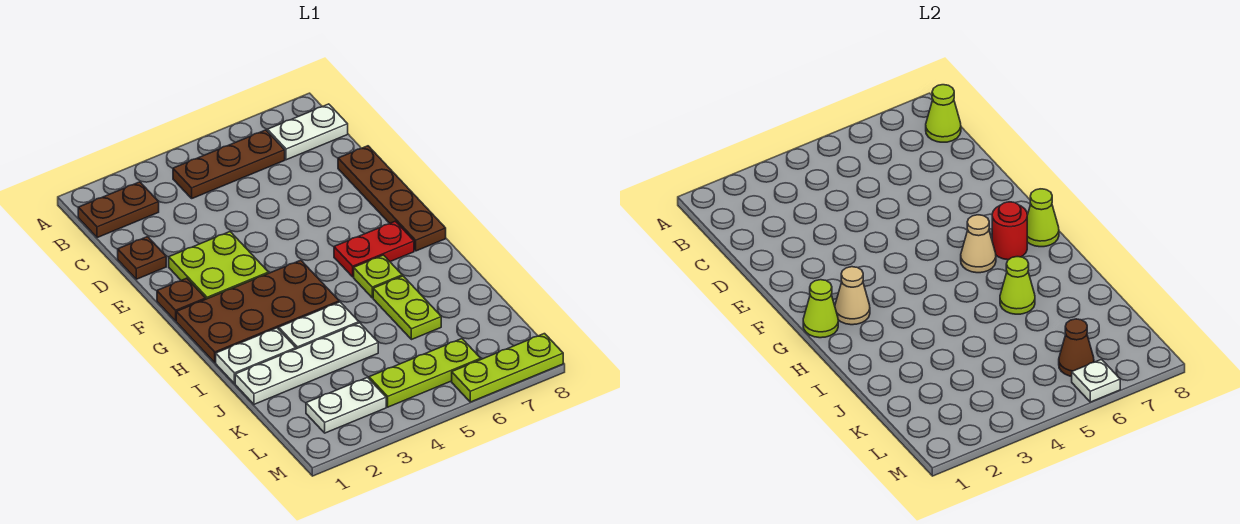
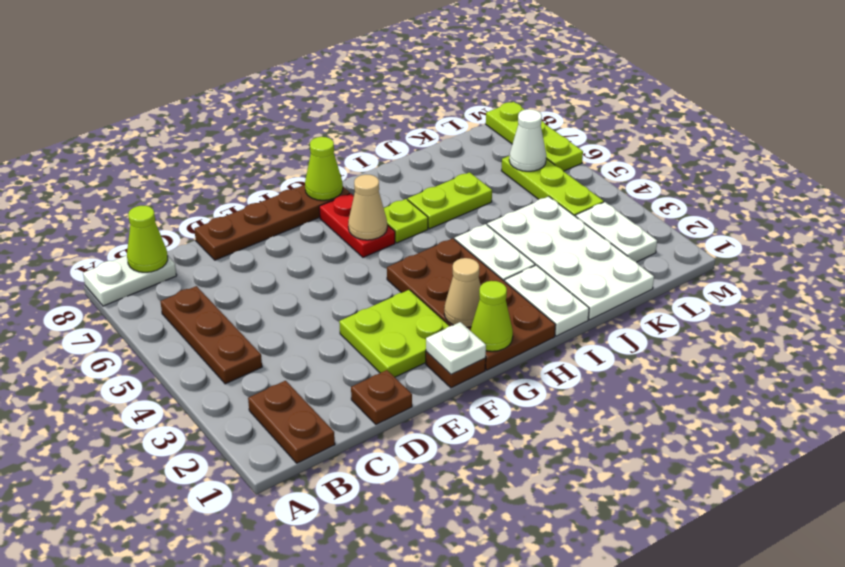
white plate B7:B8 level 1 -> white plate A8:B8 level 1
red round brick G7 level 2 -> none
lime cone I6 level 2 -> none
white plate J1:J4 level 1 -> white plate J1:K4 level 1
brown cone L6 level 2 -> white cone L6 level 2
white plate M6 level 2 -> white plate F1 level 2

